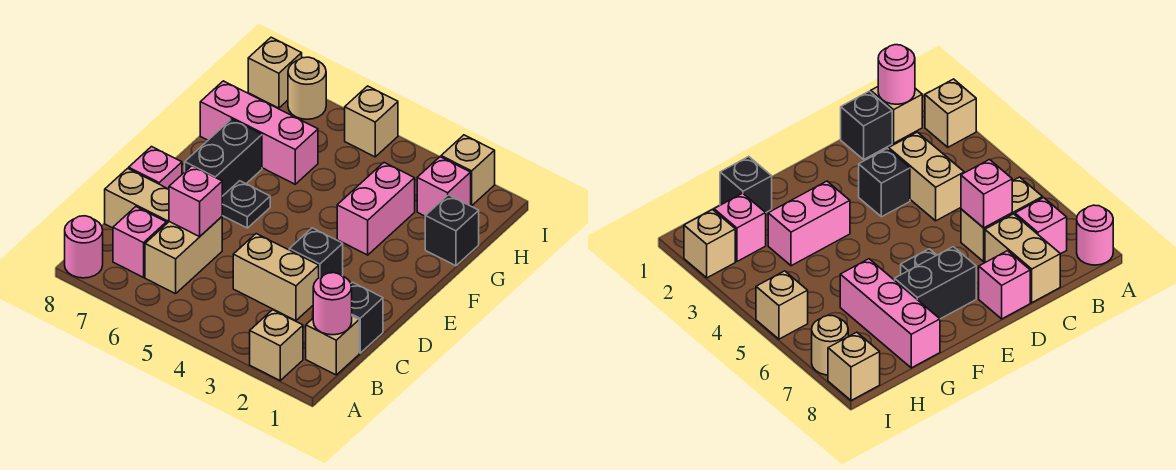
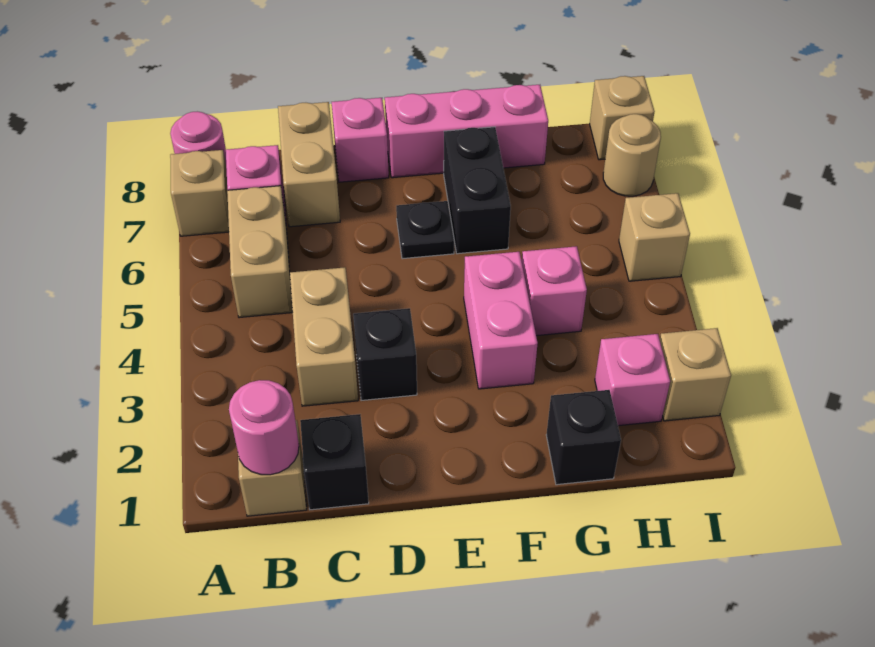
tan brick A2 level 1 -> tan brick A7 level 1
tan brick B6:C6 level 1 -> tan brick B5:B6 level 1
pink brick C6 level 2 -> pink brick G4 level 1
black brick E7:F7 level 1 -> black brick F6:F7 level 1
pink brick F3:G3 level 1 -> pink brick F3:F4 level 1
pink brick G6:G8 level 1 -> pink brick E8:G8 level 1

